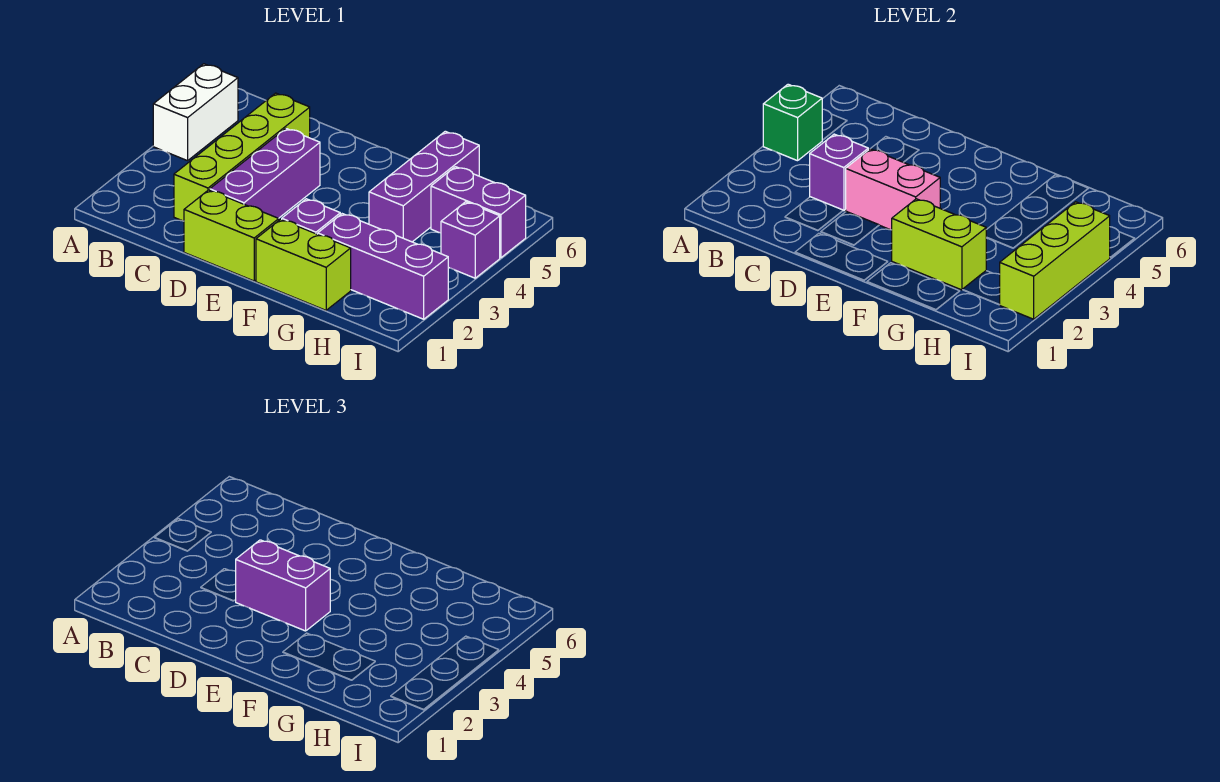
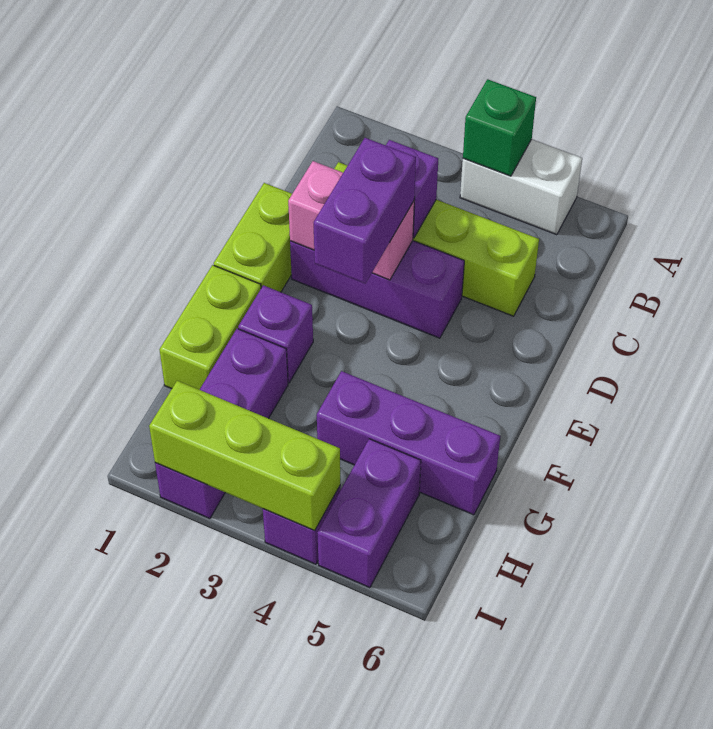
pink brick D3:E3 level 2 -> pink brick D2:D3 level 2
lime brick F2:G2 level 2 -> none

